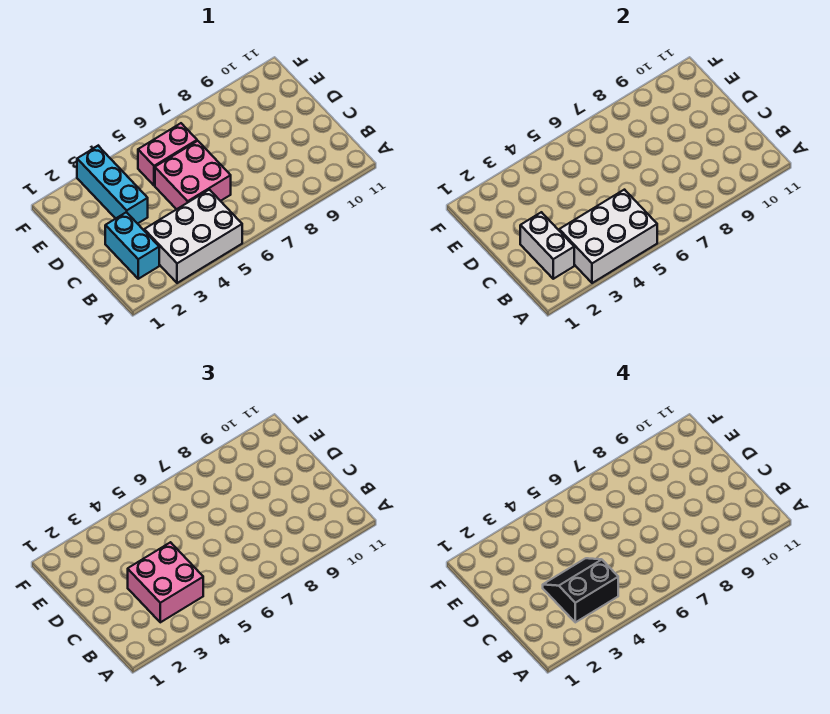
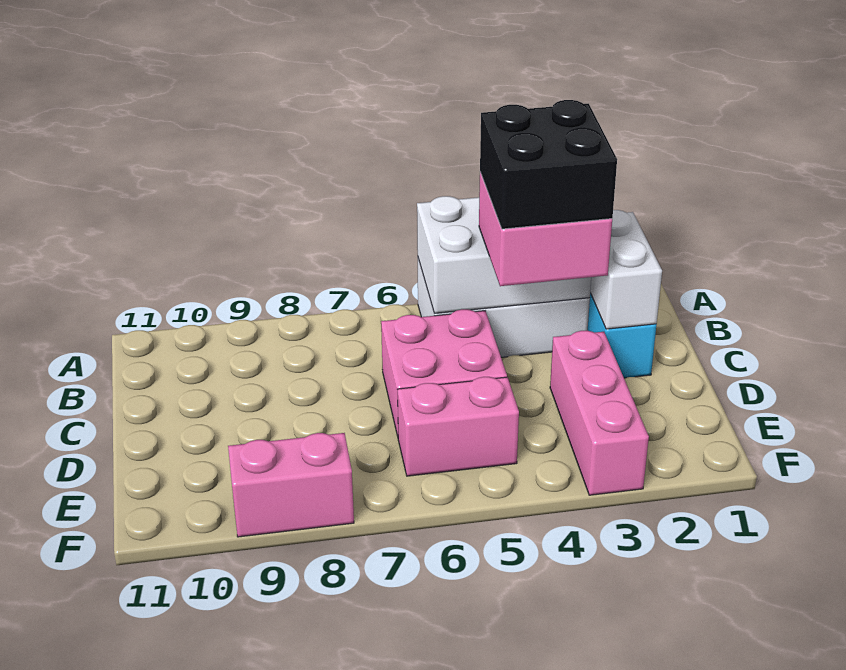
black slope B3:C4 level 4 top B -> black brick B3:C4 level 4
cyan brick D3:F3 level 1 -> pink brick D3:F3 level 1
none -> pink brick F8:F9 level 1

